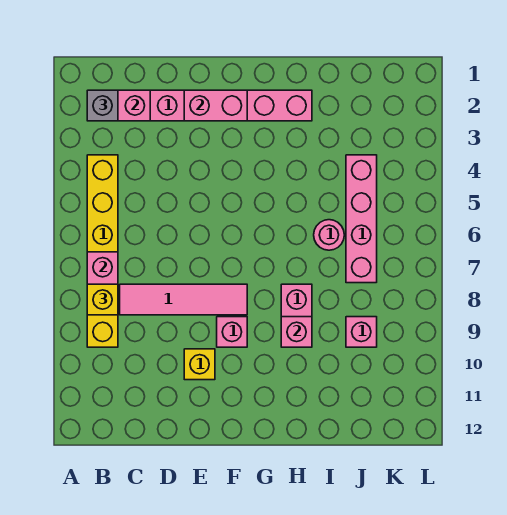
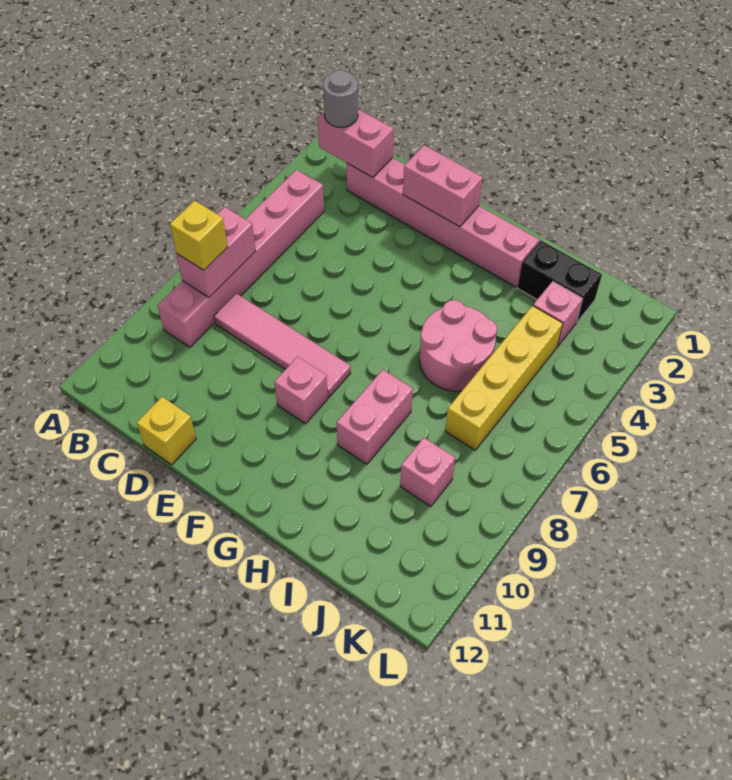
grey brick B2 level 3 -> grey round brick B2 level 3
yellow brick B4:B9 level 1 -> pink brick B4:B9 level 1
yellow brick E10 level 1 -> yellow brick D12 level 1
pink brick H9 level 2 -> pink brick J3 level 1
none -> black brick I2:J2 level 1
pink round brick I6 level 1 -> pink round brick H5:I6 level 1
pink brick J4:J7 level 1 -> yellow brick J4:J7 level 1

